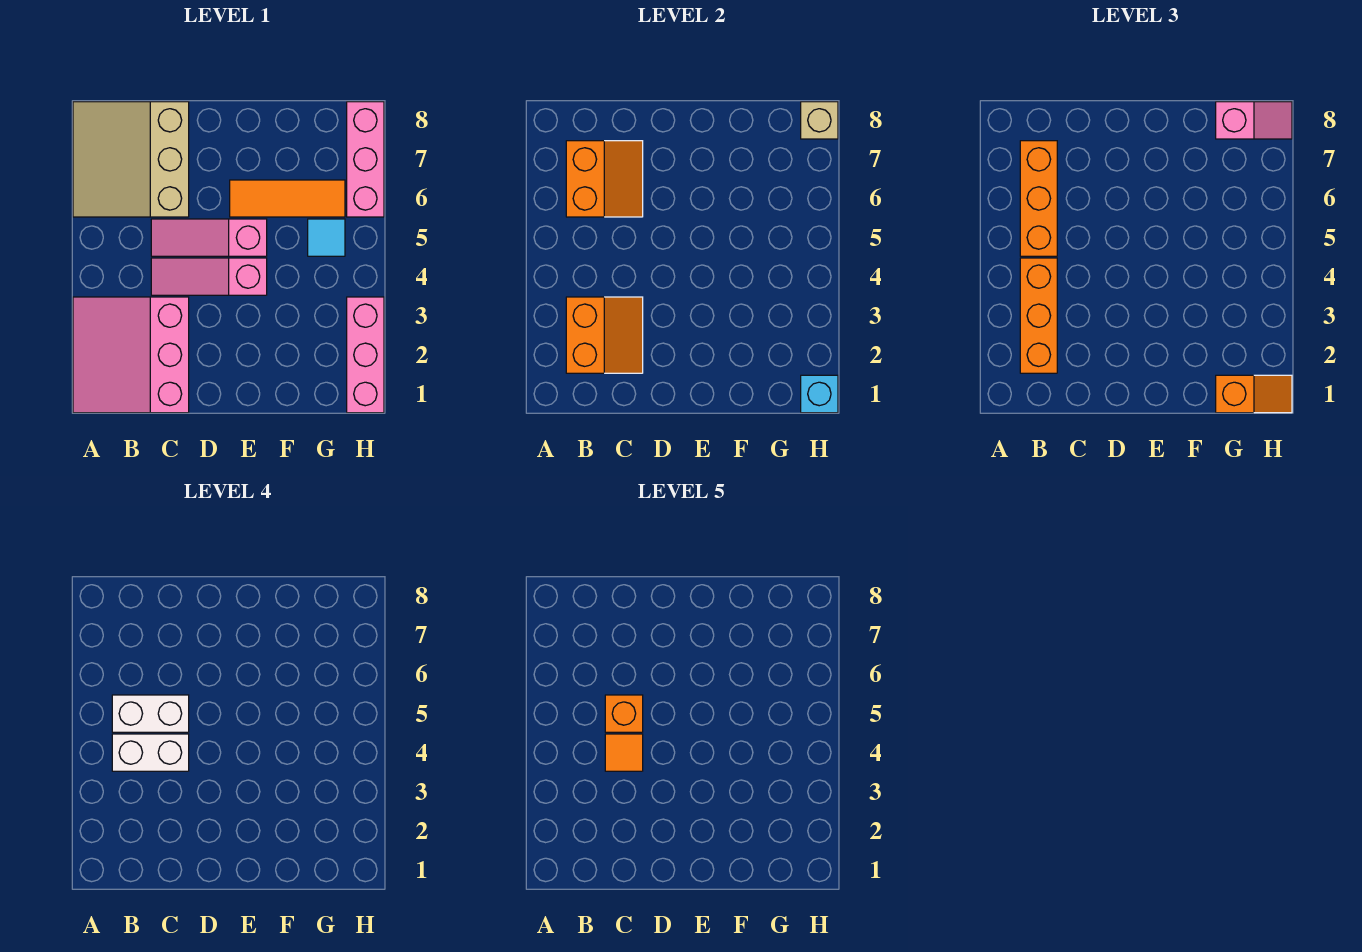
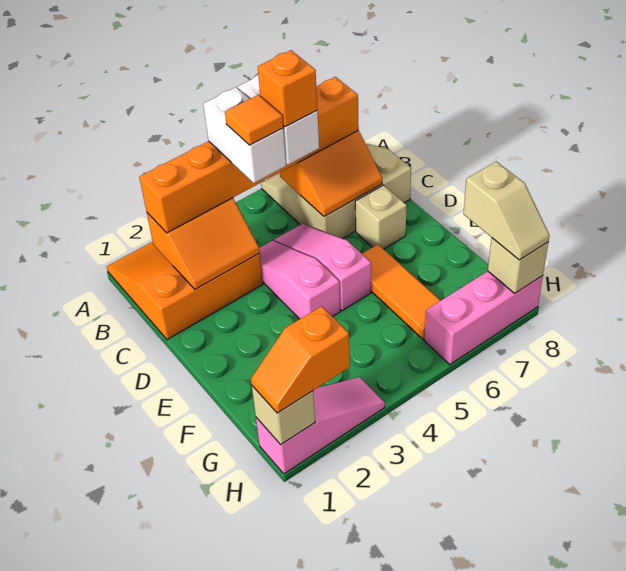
pink slope A1:C3 level 1 top C -> orange slope A1:C3 level 1 top C
none -> tan brick D7 level 1
orange slope G1:H1 level 3 top G -> orange slope H1:H2 level 3 top 2
cyan tile G5 level 1 -> none
pink slope G8:H8 level 3 top G -> tan slope G8:H8 level 3 top G
pink brick H1:H3 level 1 -> pink slope H1:H3 level 1 top 1
cyan brick H1 level 2 -> tan brick H1 level 2

